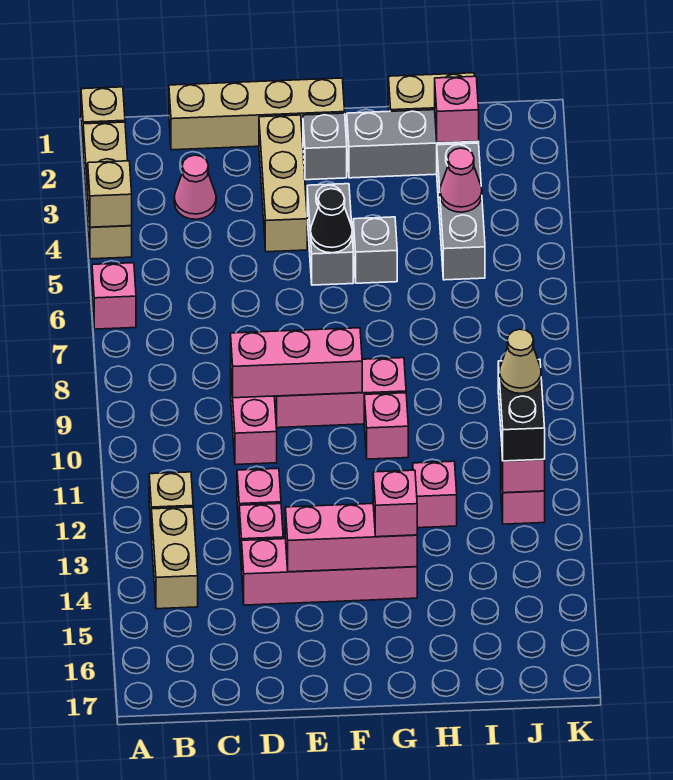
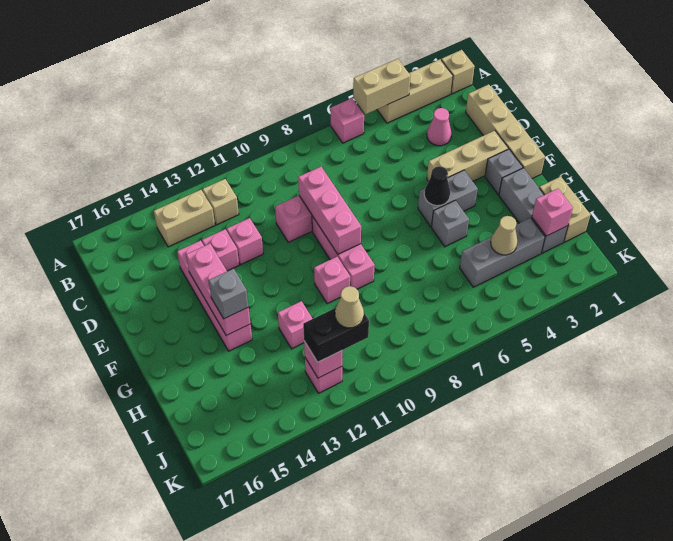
tan brick A4 level 2 -> tan brick A4:A5 level 2
pink brick G14 level 3 -> grey brick G14 level 3
pink cone I4 level 2 -> tan cone I4 level 2

